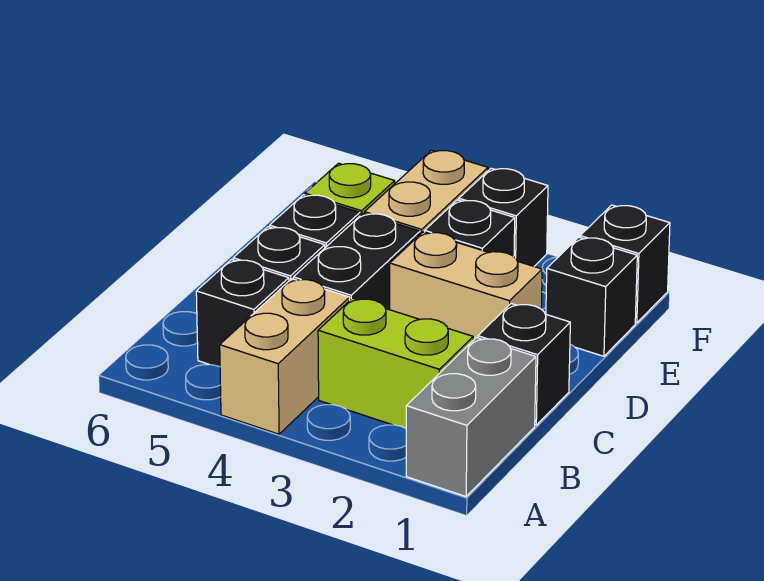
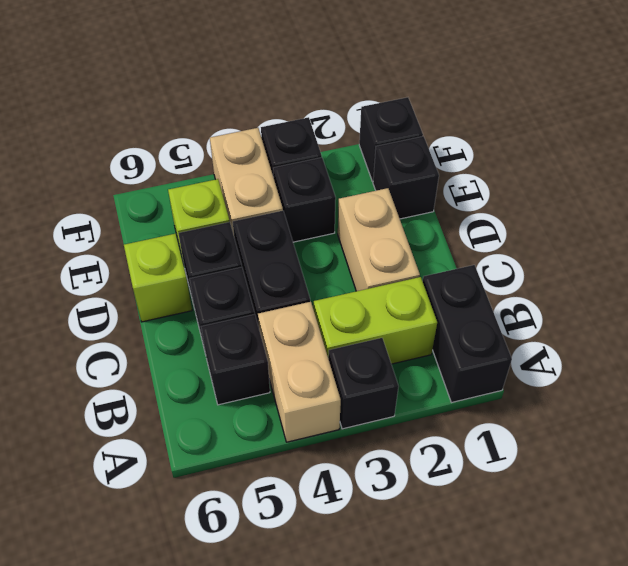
grey brick A1:B1 level 1 -> black brick A1:B1 level 1
black brick C1 level 1 -> black brick A3 level 1
tan brick D2:D3 level 1 -> tan brick C2:D2 level 1
none -> lime brick D6 level 1

